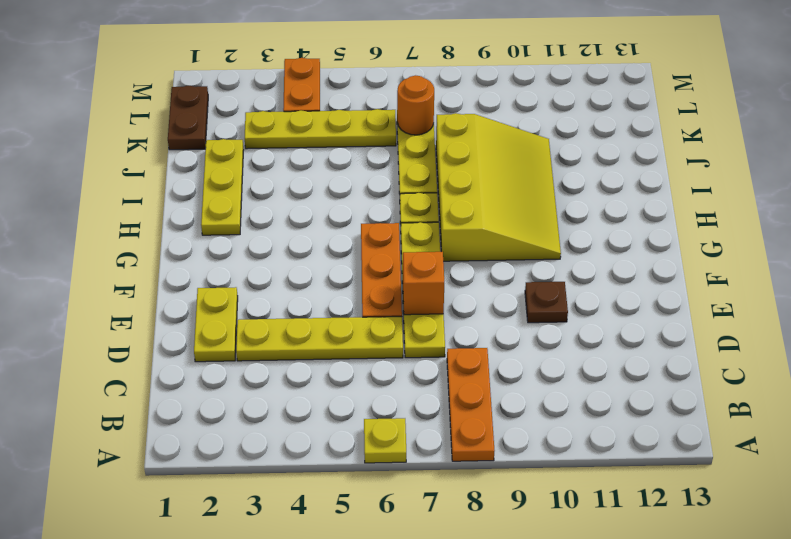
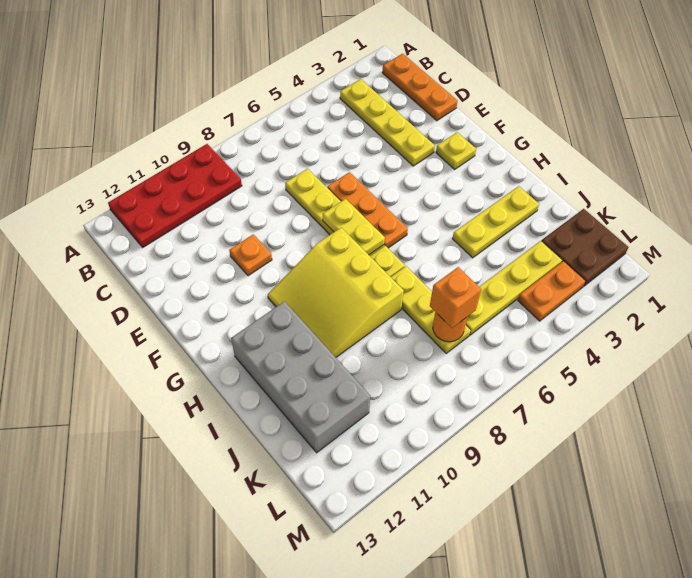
yellow plate A6 level 1 -> yellow plate F2 level 1
orange plate A8:C8 level 1 -> orange plate B1:D1 level 1
none -> red plate A9:B12 level 1
yellow plate D2:E2 level 1 -> yellow plate F7:G7 level 2
yellow plate D3:D6 level 1 -> yellow plate B3:E3 level 1
orange brick E7 level 2 -> orange brick K7 level 3
brown plate E10 level 1 -> orange plate E10 level 1
yellow slope G8:J10 level 1 top 8 -> yellow slope G8:I10 level 1 top 8
yellow plate H2:J2 level 1 -> yellow plate I2:I4 level 1
none -> grey brick H11:K12 level 1
brown plate K1:L1 level 1 -> brown plate K1:L2 level 1
orange plate L4:M4 level 1 -> orange plate L3:L4 level 1

